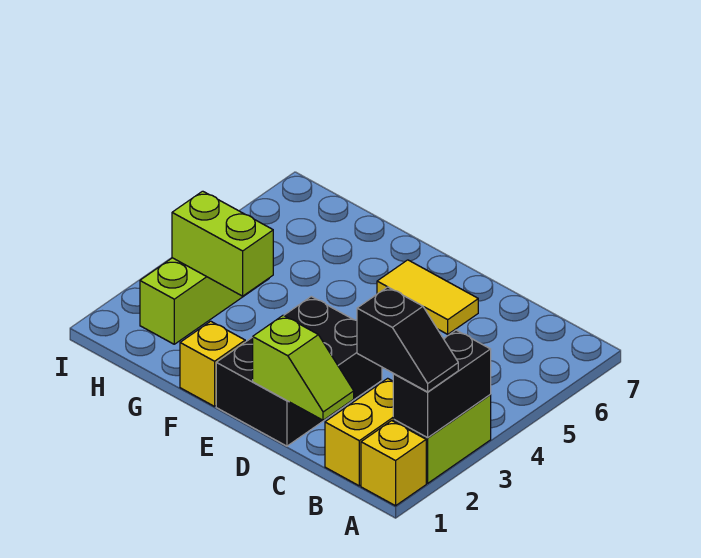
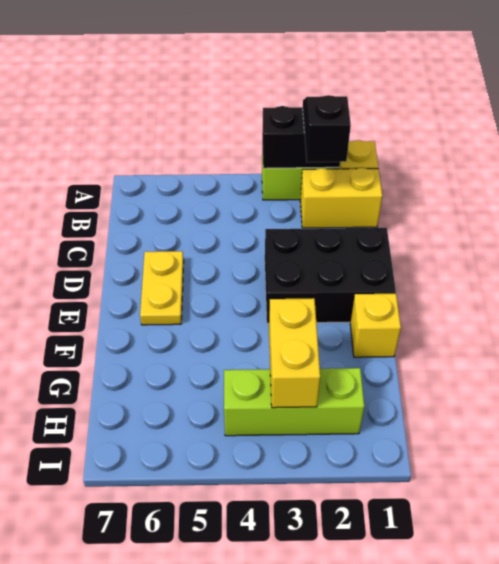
lime slope C1:D1 level 2 top D -> none
yellow tile D6:E6 level 1 -> yellow plate D6:E6 level 1
lime brick G3:H3 level 2 -> yellow brick G3:H3 level 2

